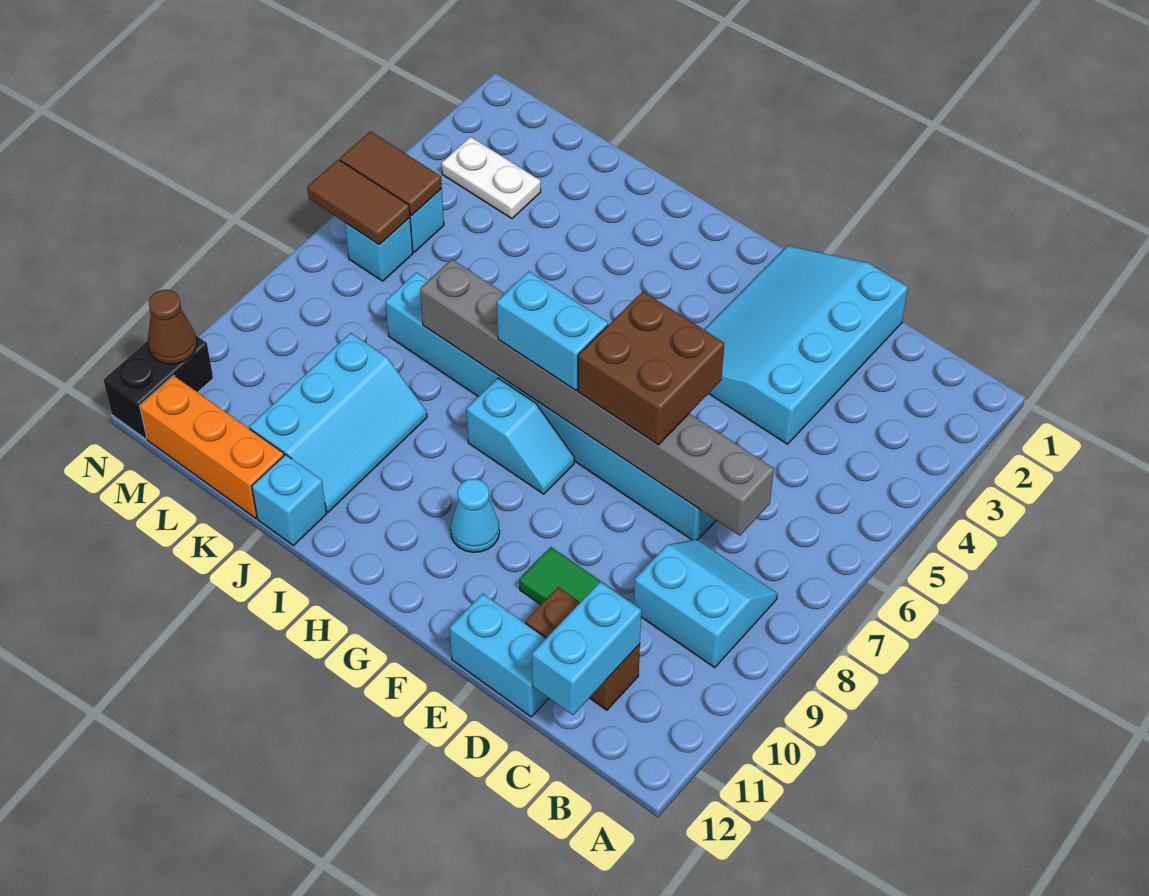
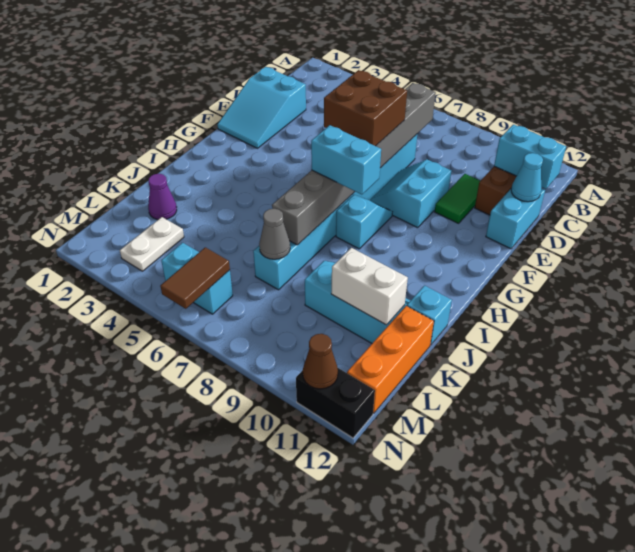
cyan slope B8:C9 level 1 top 9 -> cyan slope E8:F9 level 1 top 9
cyan slope D1:F4 level 1 top D -> cyan slope D1:F2 level 1 top D
cyan brick G7:H7 level 3 -> cyan brick H7:H8 level 3
cyan cone G10 level 1 -> cyan cone D12 level 2
none -> purple cone K2 level 1
none -> grey cone K7 level 2
none -> white brick K10:K11 level 2
brown tile M5:N5 level 2 -> none

